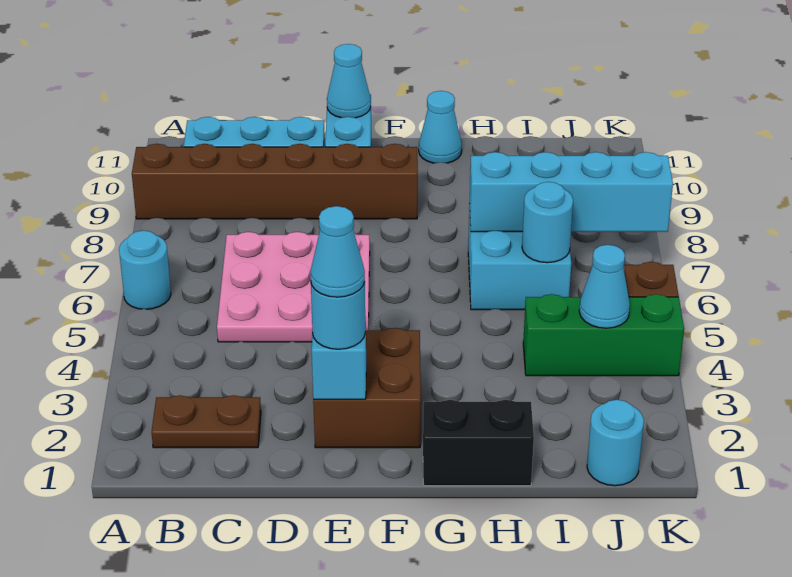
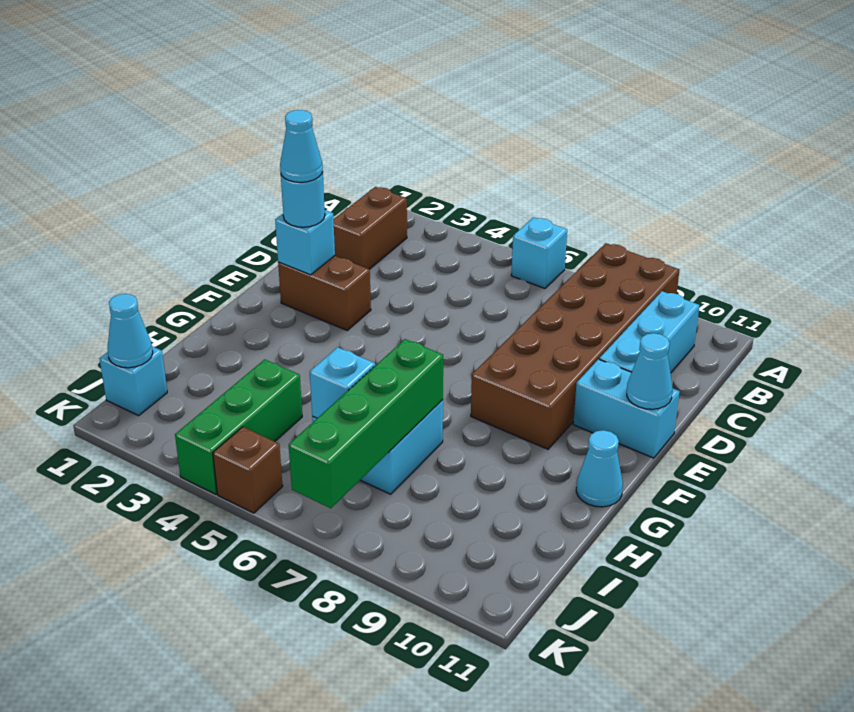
cyan round brick A6 level 1 -> cyan brick A6 level 1
brown brick A9:F9 level 1 -> brown brick A8:F9 level 1
brown plate B2:C2 level 1 -> brown brick B2:C2 level 1
pink plate C5:E7 level 1 -> none
brown brick E2:F3 level 1 -> brown brick E2:E3 level 1
black brick G1:H1 level 1 -> none
cyan brick H7:K7 level 2 -> green brick H7:K7 level 2
cyan round brick I6 level 2 -> cyan brick I6 level 2
cyan round brick J1 level 1 -> cyan brick J1 level 1
cyan cone J4 level 2 -> cyan cone J1 level 2

